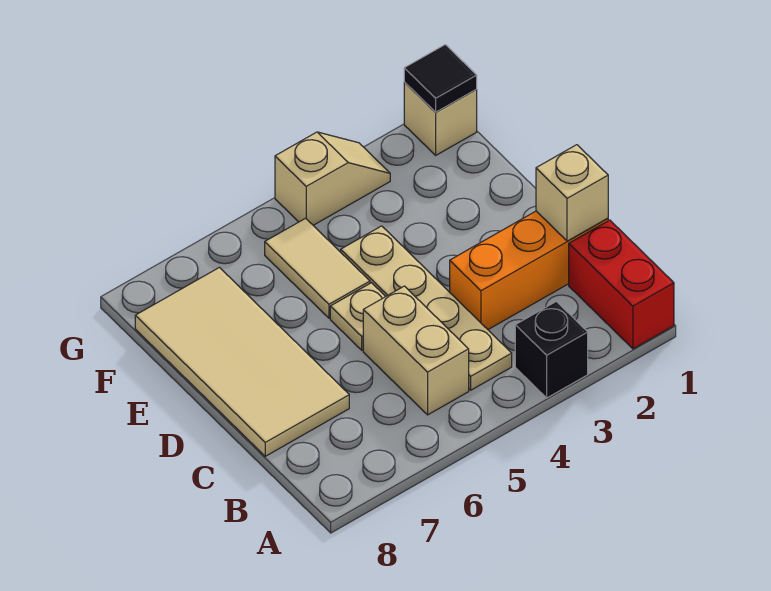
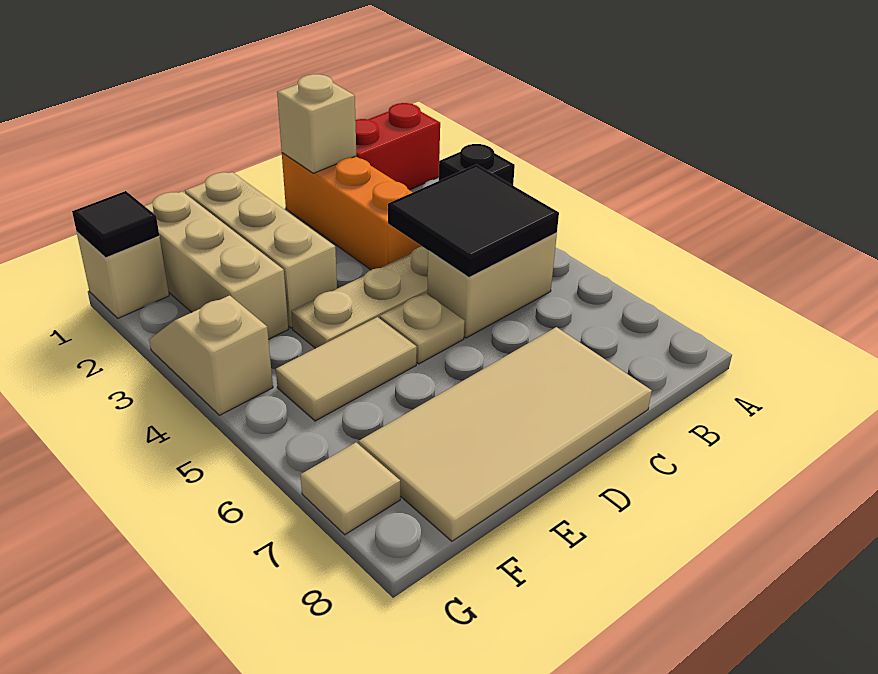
none -> black tile B4:C5 level 2
none -> tan brick E1:E3 level 1
none -> tan brick F1:F3 level 1
none -> tan tile G7 level 1

